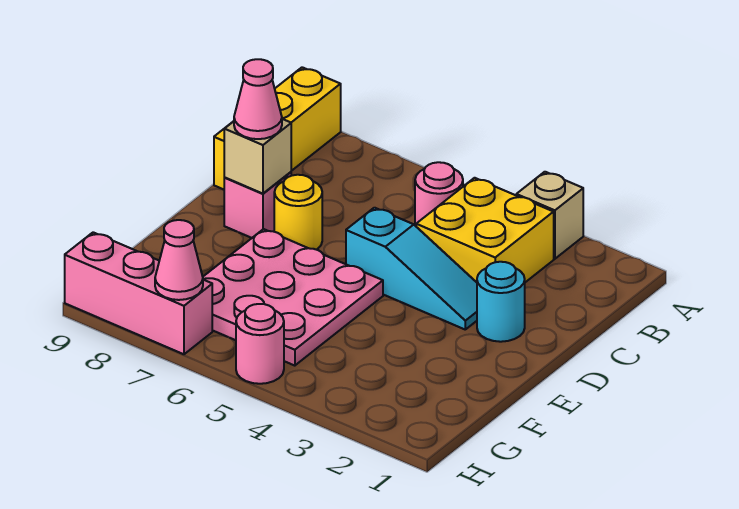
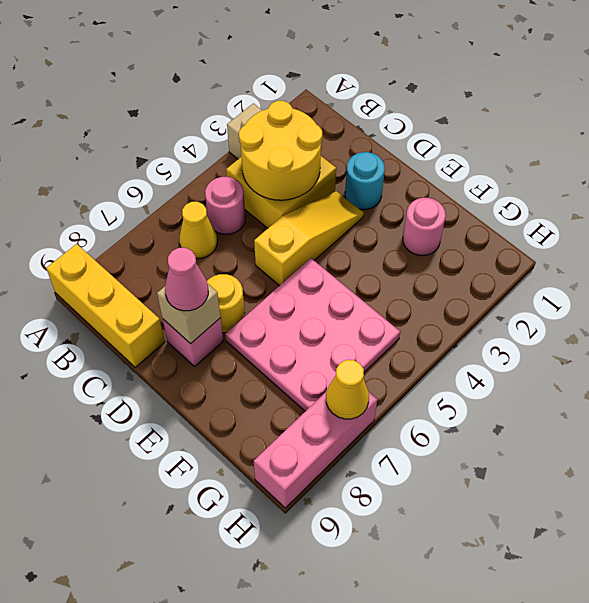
none -> yellow round brick B3:C4 level 2
none -> yellow cone B6 level 1
cyan slope D3:D5 level 1 top 5 -> yellow slope D3:D5 level 1 top 5
pink round brick H5 level 1 -> pink round brick F2 level 1
pink cone H7 level 2 -> yellow cone H7 level 2

